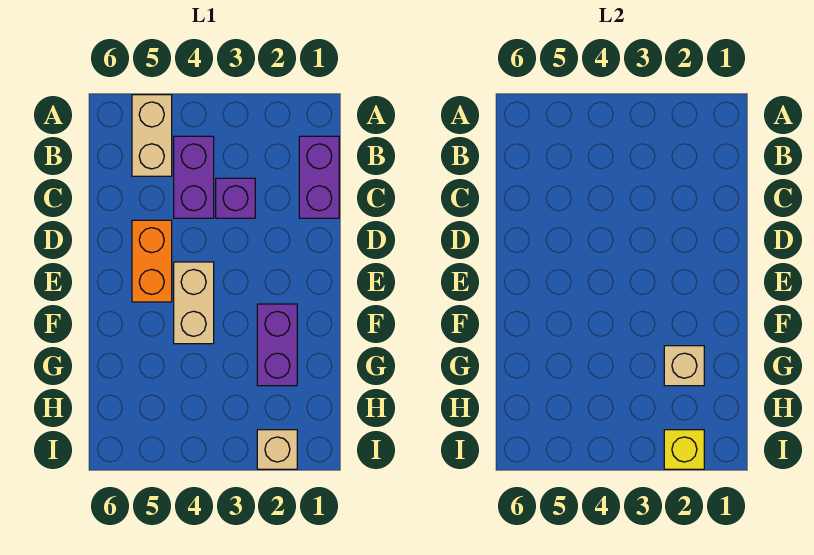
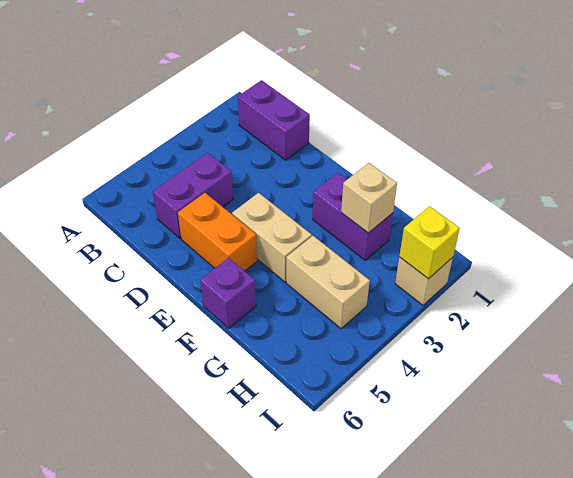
tan brick A5:B5 level 1 -> tan brick G4:H4 level 1
purple brick B4:C4 level 1 -> purple brick C4:C5 level 1
purple brick C3 level 1 -> purple brick F6 level 1

